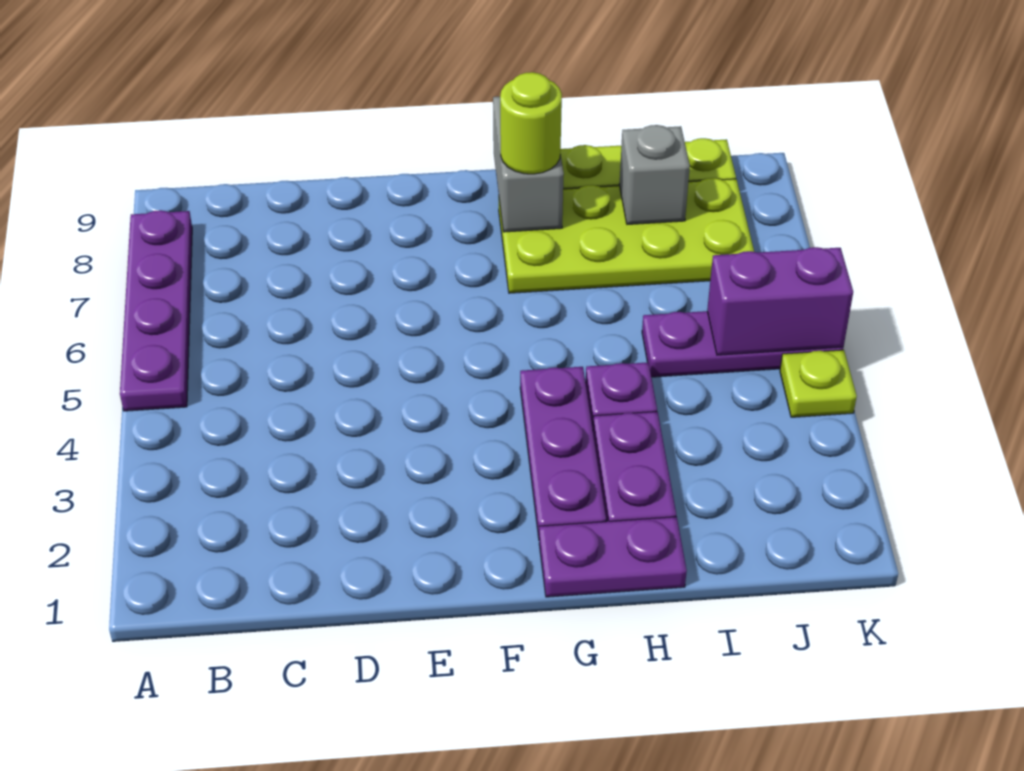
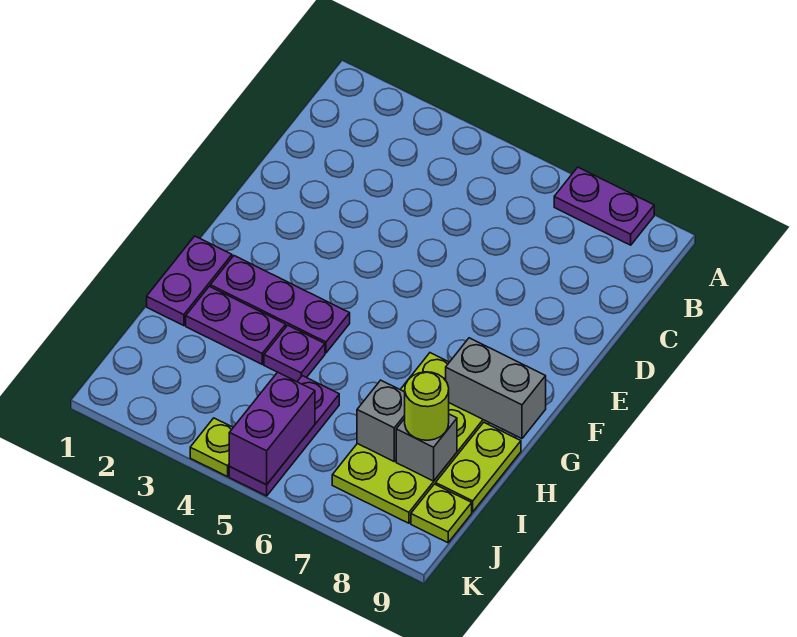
purple plate A5:A8 level 1 -> purple plate A7:A8 level 1
lime round brick G8 level 3 -> lime round brick I8 level 3
none -> grey brick I7 level 2

